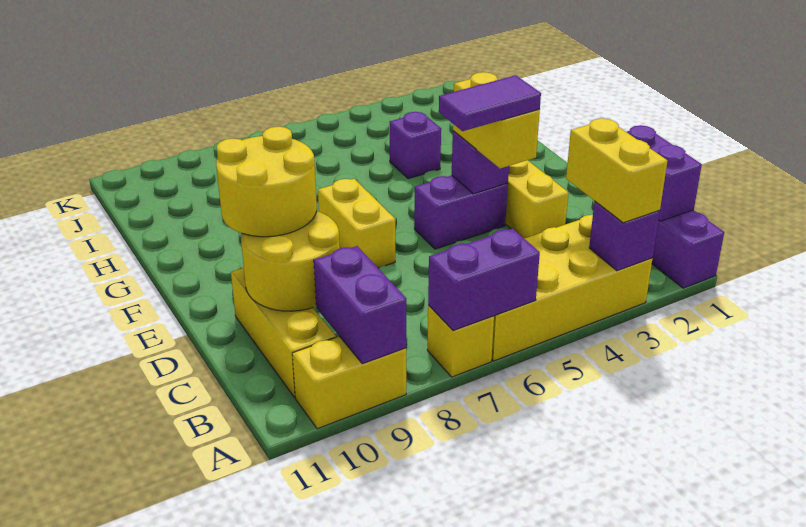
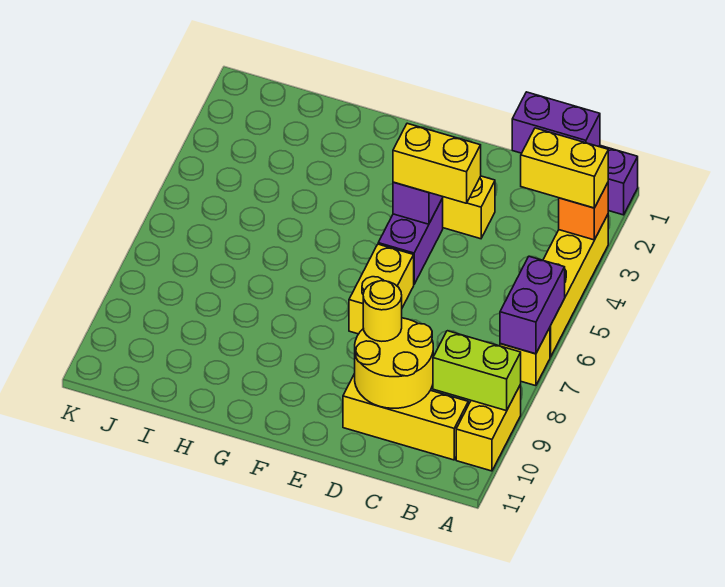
yellow brick A3:B6 level 1 -> yellow brick A3:A6 level 1
purple brick A3 level 2 -> orange brick A3 level 2
purple brick A9:B9 level 2 -> lime brick A9:B9 level 2
purple tile D4:D5 level 4 -> none
yellow round brick D9:E10 level 3 -> yellow round brick D9 level 3
yellow brick E7:F7 level 1 -> yellow brick E6:E7 level 1
purple brick H4 level 1 -> none

